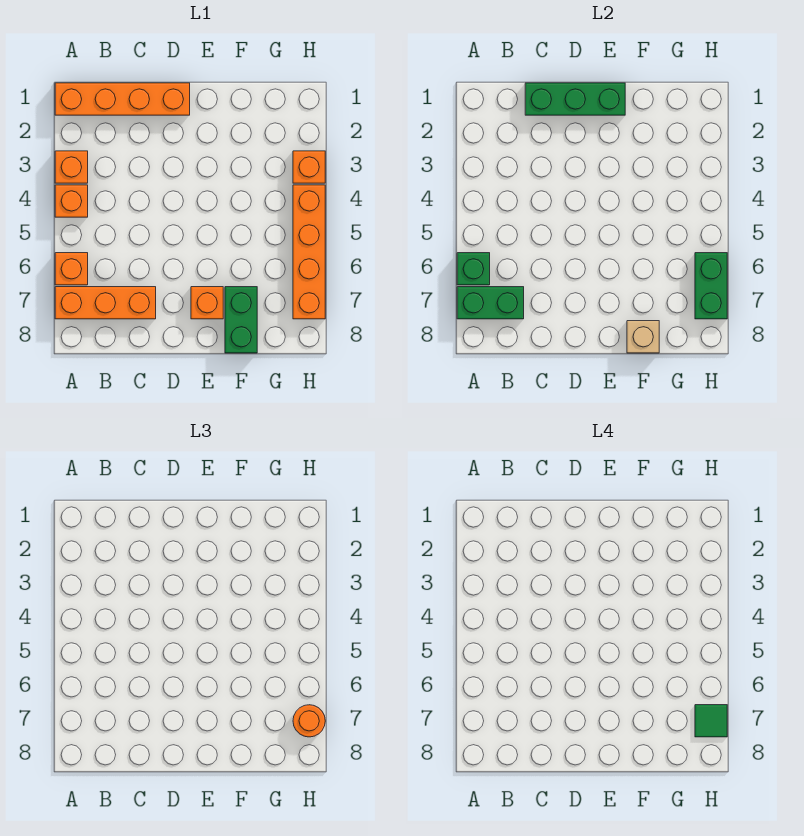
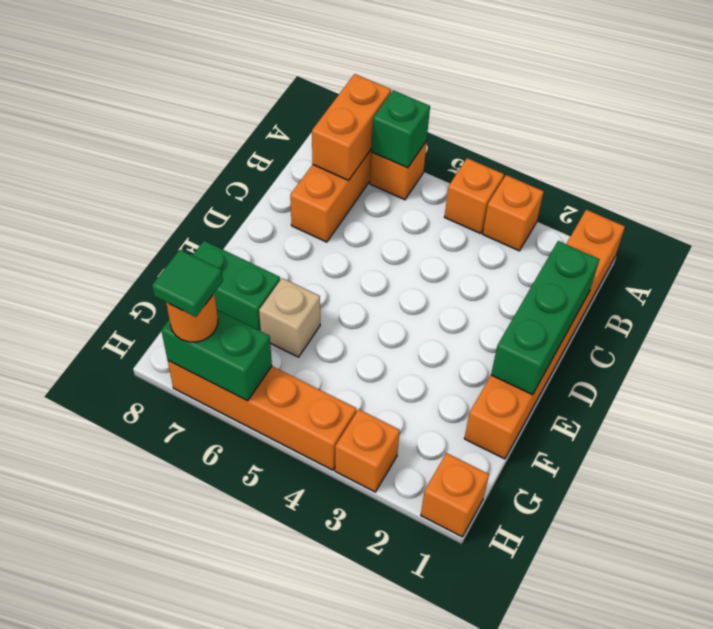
orange brick A1:D1 level 1 -> orange brick A1:F1 level 1
green brick A7:B7 level 2 -> orange brick A7:B7 level 2
orange brick E7 level 1 -> orange brick H1 level 1
tan brick F8 level 2 -> tan brick F6 level 1

